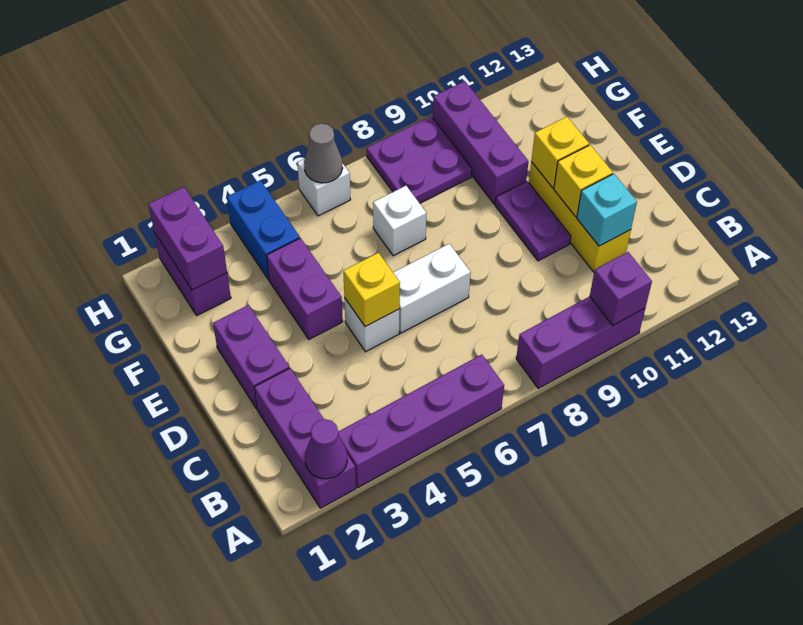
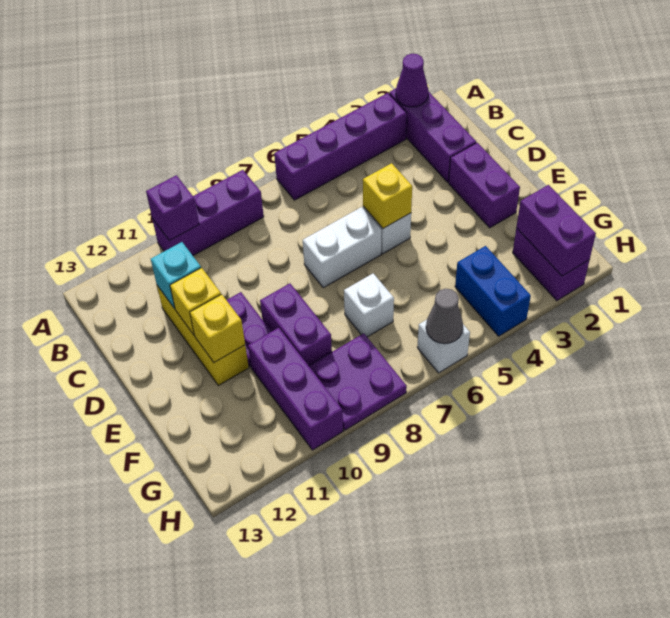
purple brick E4:F4 level 1 -> purple brick E9:F9 level 1

